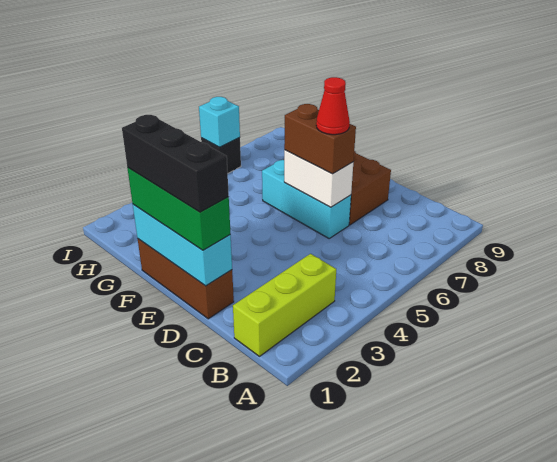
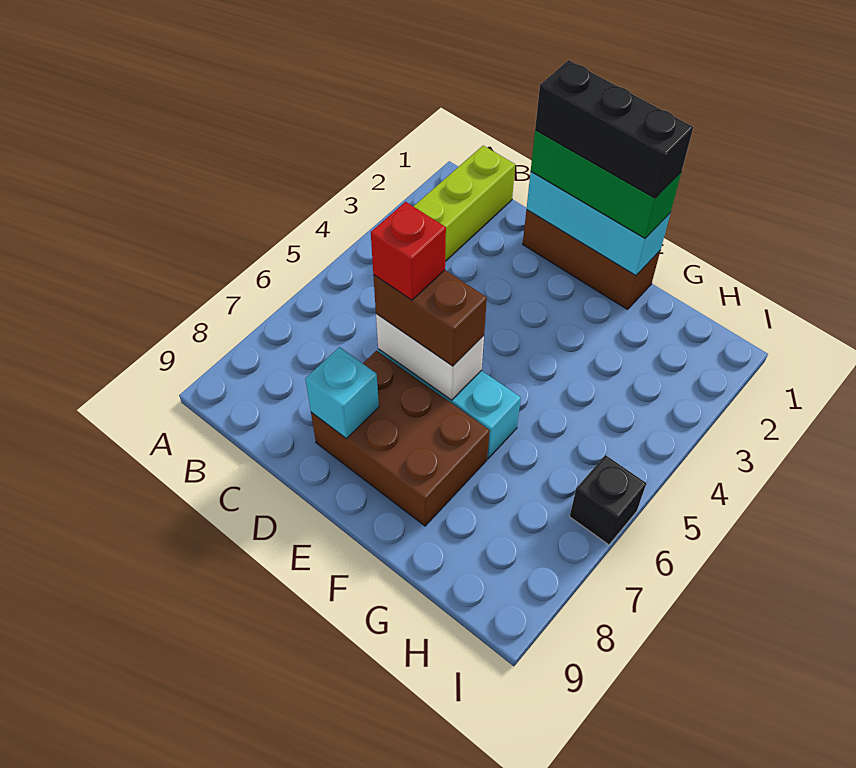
red cone D6 level 4 -> red brick D6 level 4
cyan brick I6 level 2 -> cyan brick D8 level 2

